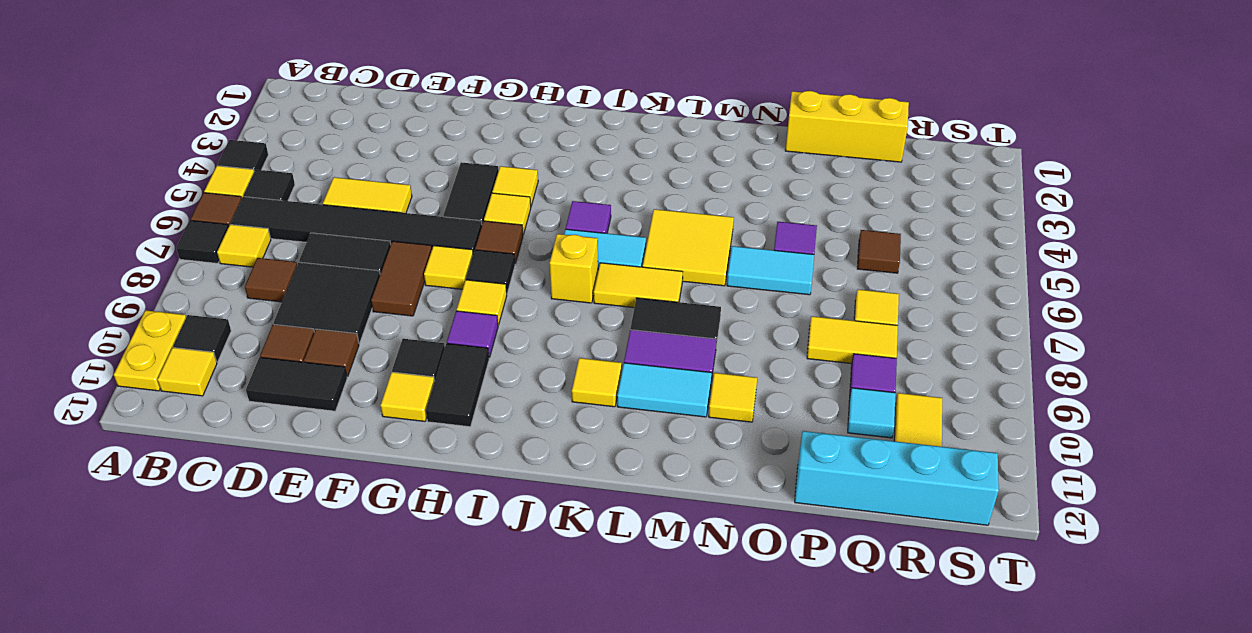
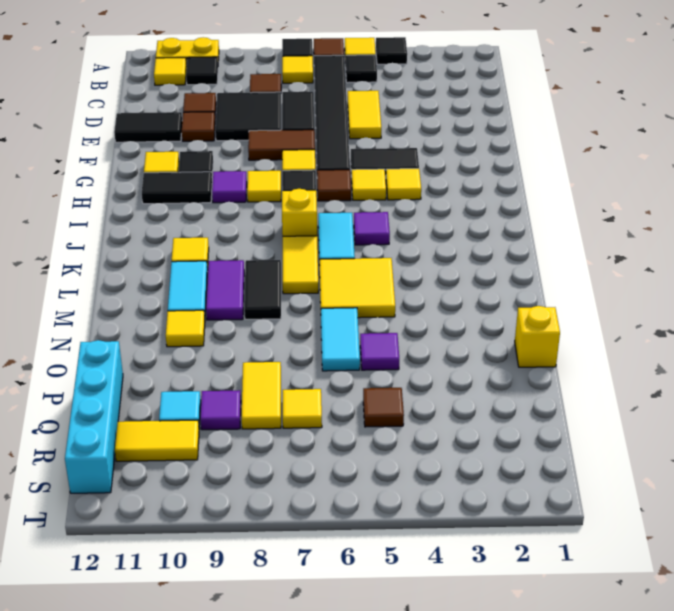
black tile D11:E11 level 1 -> black tile E11:E12 level 1
yellow brick O1:Q1 level 1 -> yellow brick O1 level 1

